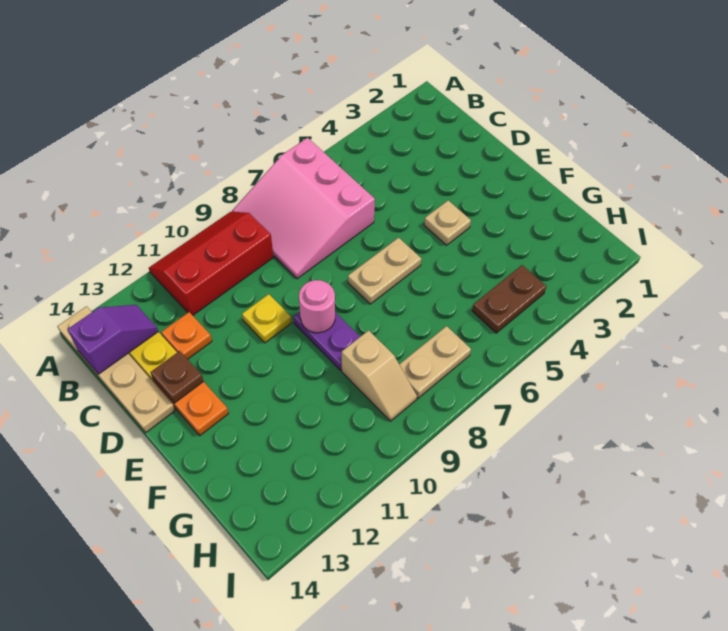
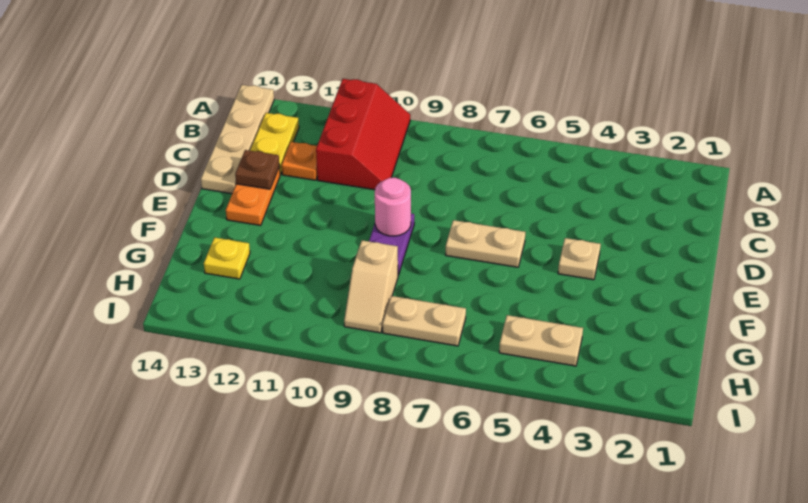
pink slope A6:C8 level 1 top 6 -> none
red slope A9:B11 level 1 top B -> red slope A10:C11 level 1 top 11
purple slope B13:B14 level 2 top 14 -> none
yellow plate D10 level 1 -> yellow plate G13 level 1
brown plate H4:H5 level 1 -> tan plate H4:H5 level 1

